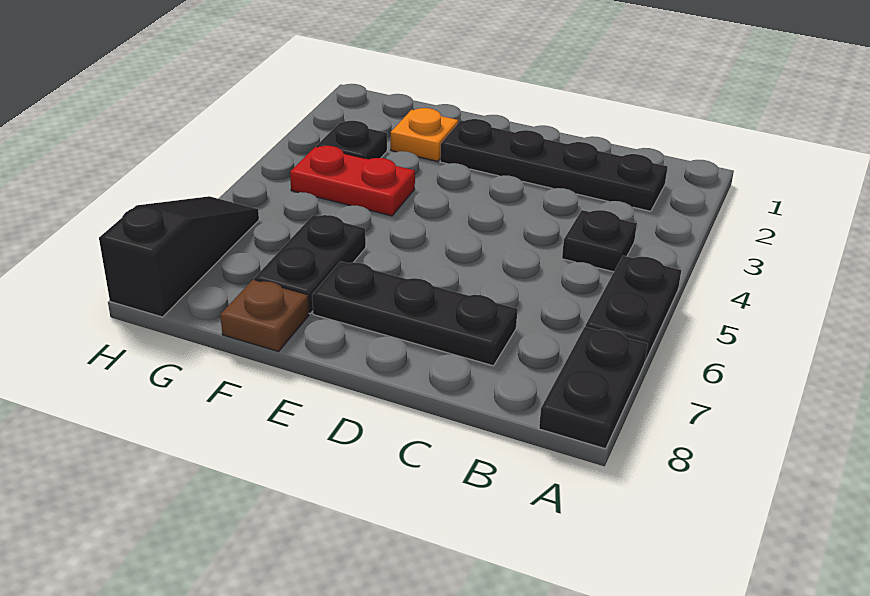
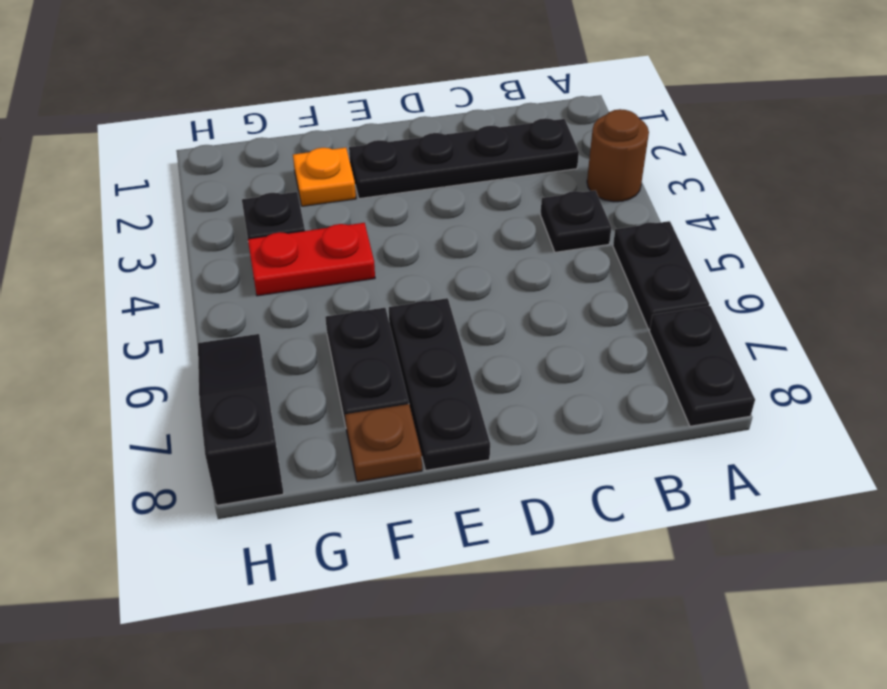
none -> brown round brick A3 level 1
black plate C7:E7 level 1 -> black plate E6:E8 level 1

